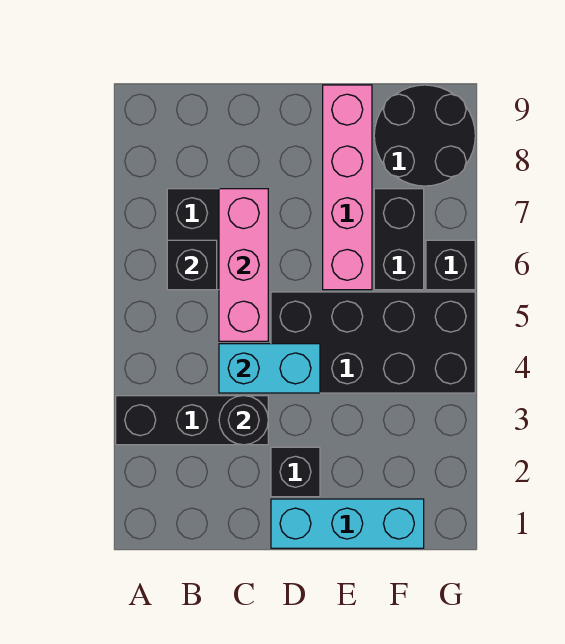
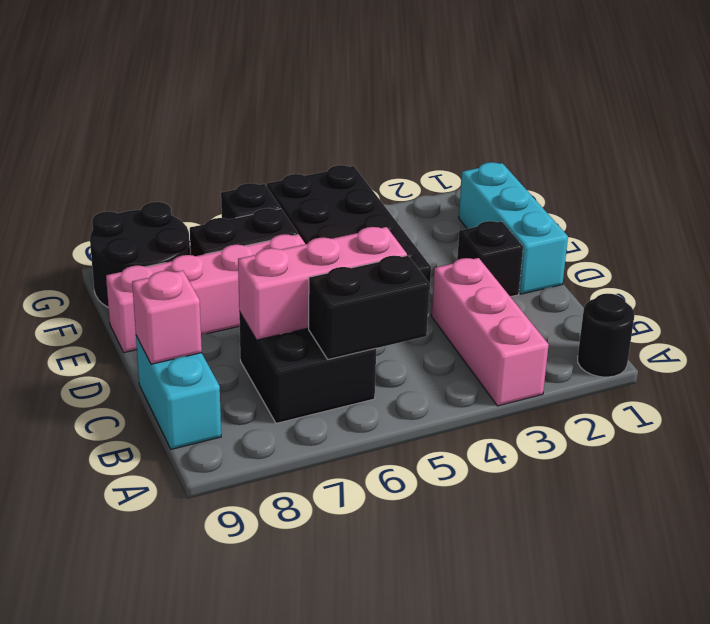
black brick A3:C3 level 1 -> pink brick A3:C3 level 1
black brick B6 level 2 -> black brick B5:B6 level 2
black round brick C3 level 2 -> black round brick A1 level 1
cyan brick C4:D4 level 2 -> cyan brick B9:C9 level 1
none -> pink brick C9 level 2

